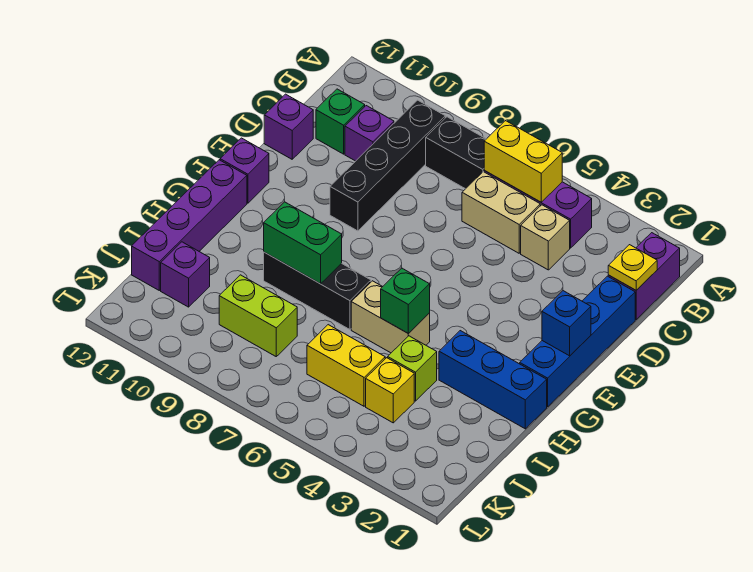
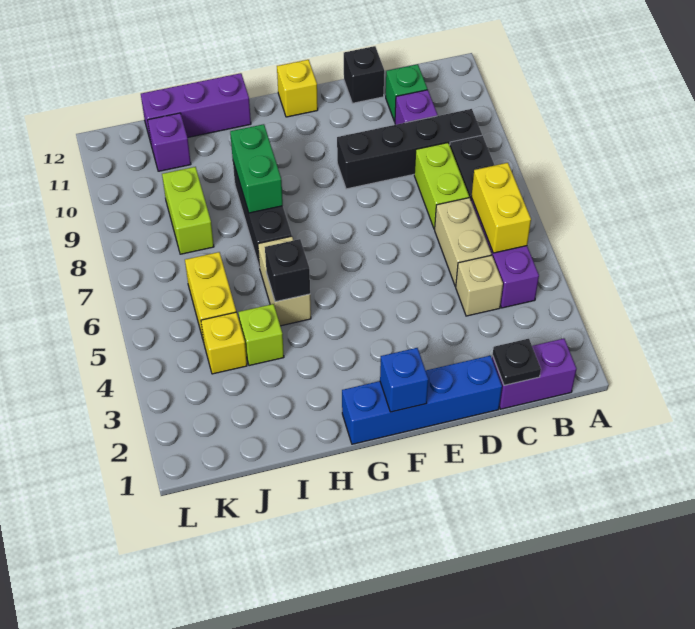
yellow plate C1 level 2 -> black plate C1 level 2
none -> lime brick C7:C8 level 1
purple brick D12 level 1 -> black brick D12 level 1
purple brick F12 level 1 -> yellow brick F12 level 1
purple brick G12:J12 level 1 -> purple brick H12:J12 level 1
blue brick H1:H3 level 1 -> none
green brick H5 level 2 -> black brick H5 level 2

